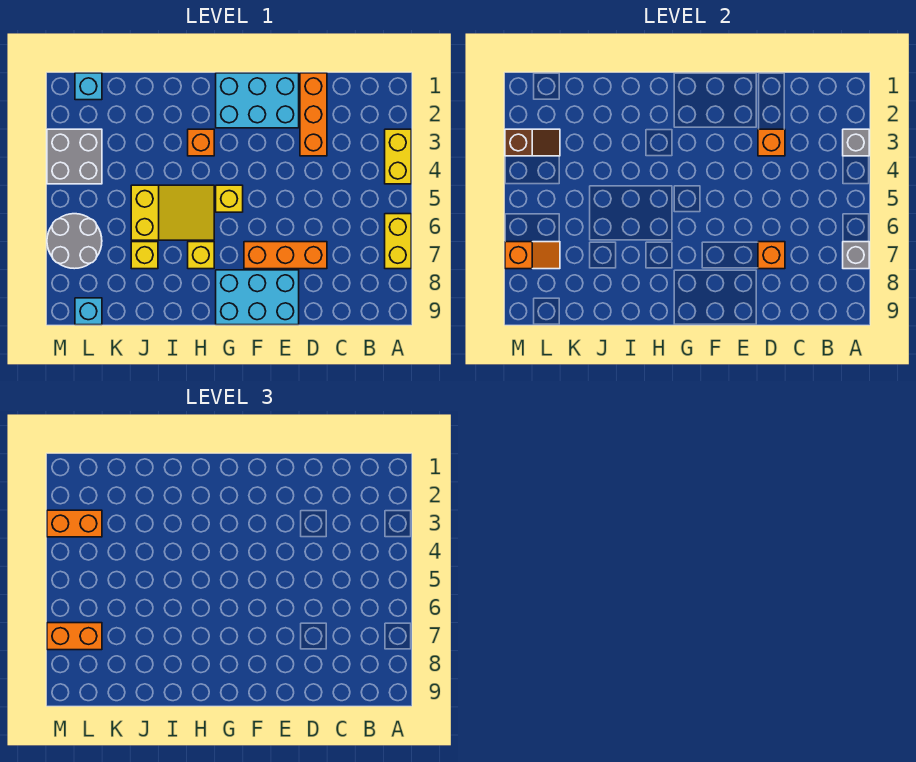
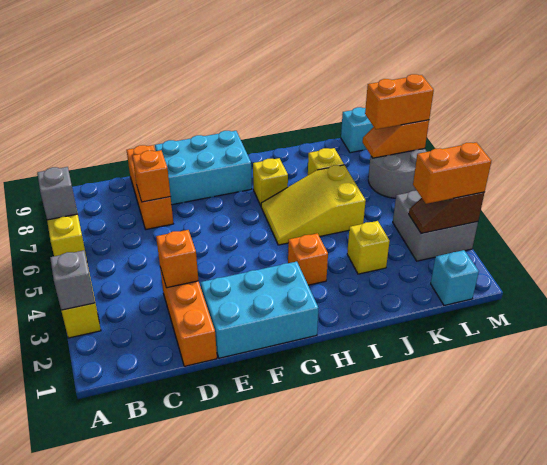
orange brick D7:F7 level 1 -> orange brick D7:D9 level 1
yellow brick G5 level 1 -> yellow brick J3 level 1

